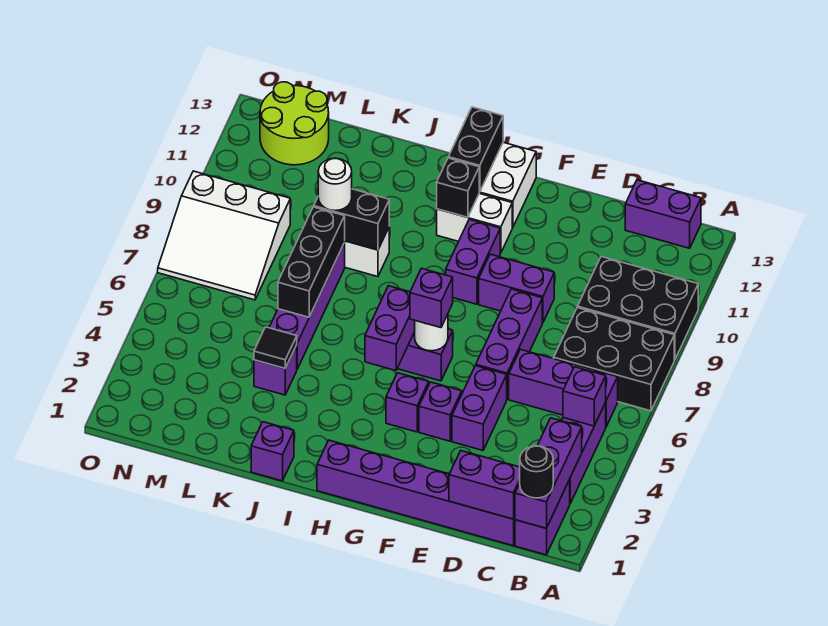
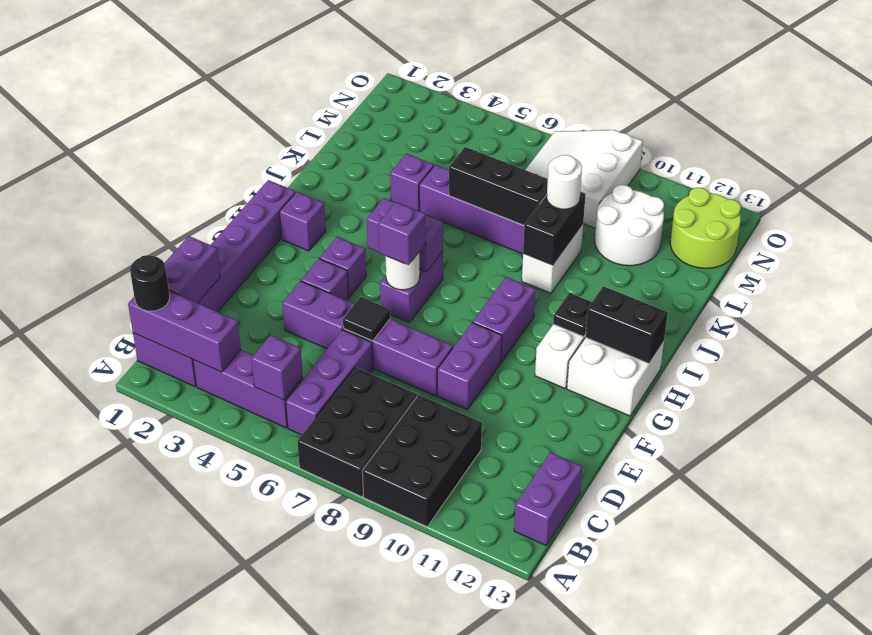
purple brick G9:G10 level 1 -> purple brick G9:H9 level 1
black brick H11 level 2 -> black plate H11 level 2
purple brick J1 level 1 -> purple brick H2 level 1
black tile K4 level 2 -> black tile E6 level 2
none -> white round brick L10:M11 level 1

